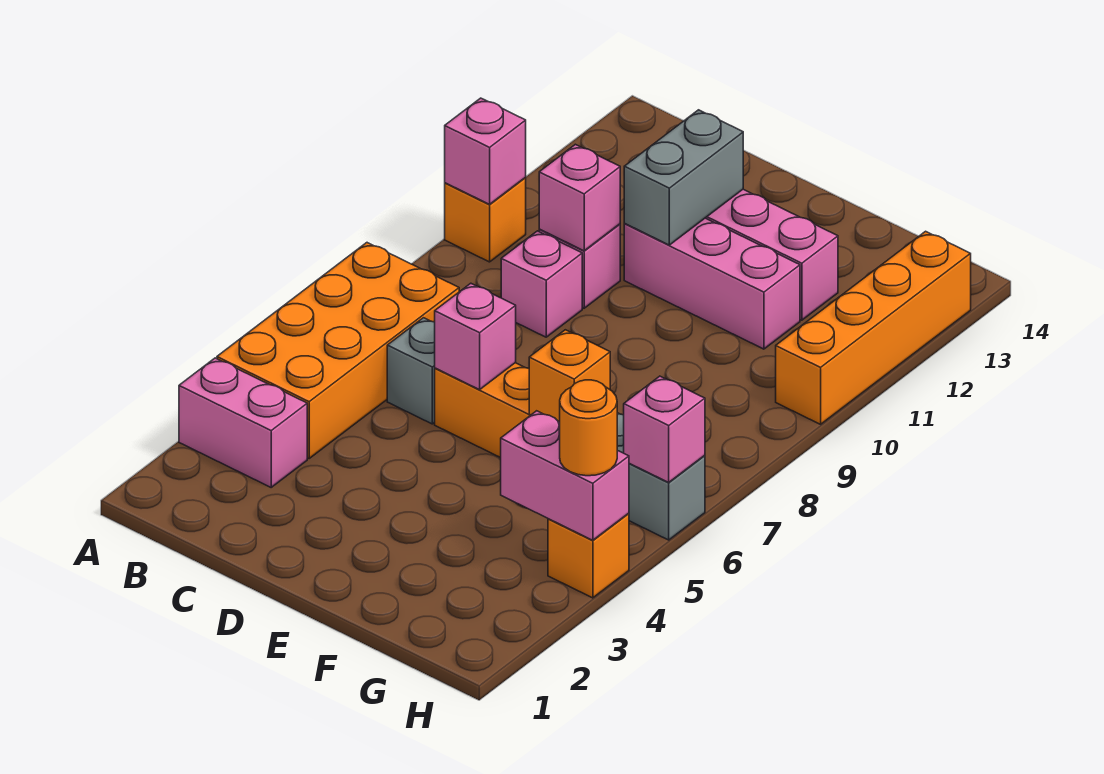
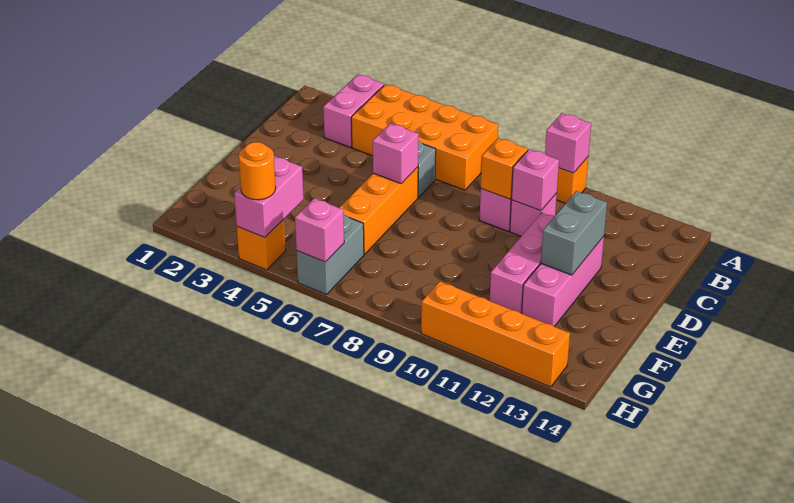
grey brick D11:D12 level 2 -> grey brick D12:E12 level 2
orange brick F6 level 2 -> orange brick C9 level 2

